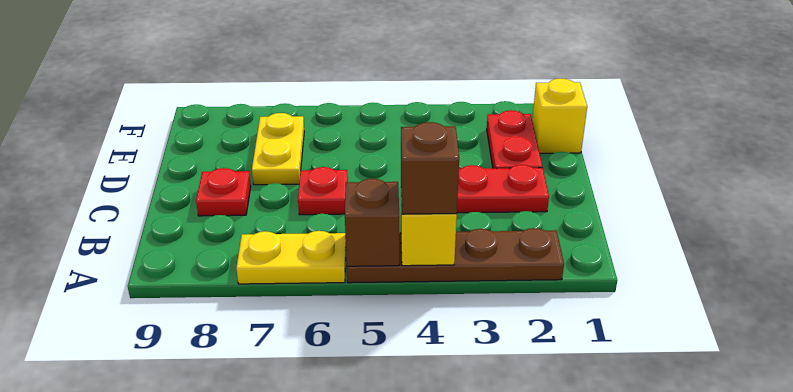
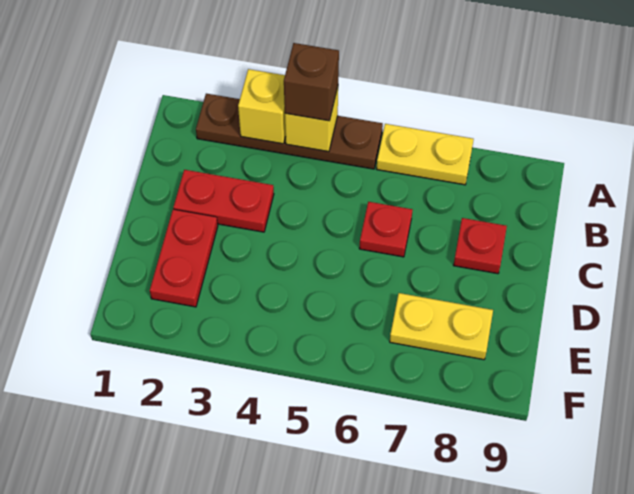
brown brick A5 level 2 -> none
yellow plate D7:E7 level 1 -> yellow plate E7:E8 level 1
yellow brick E1 level 1 -> yellow brick A3 level 2

